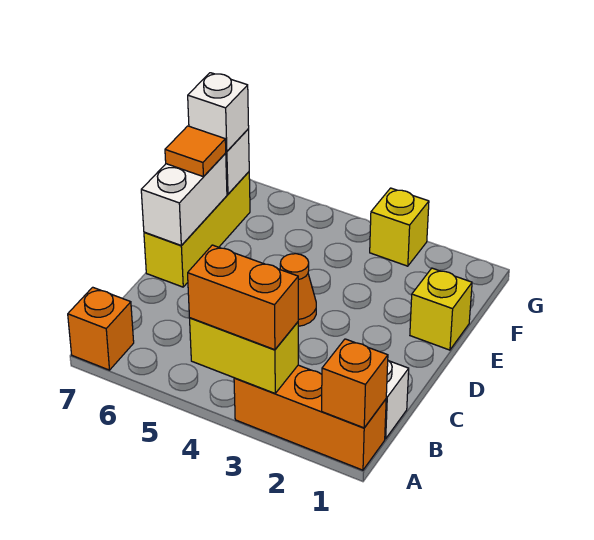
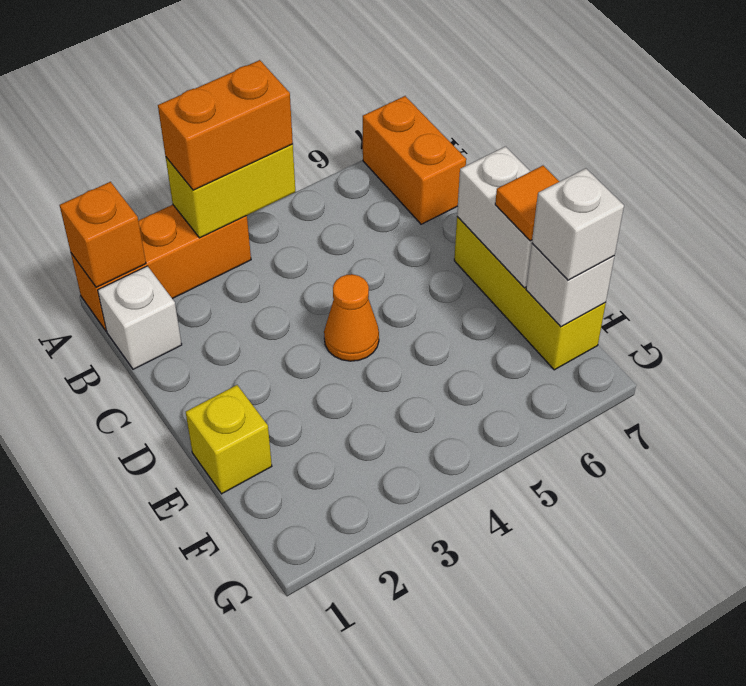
orange brick A7 level 1 -> orange brick A7:B7 level 1
yellow brick G3 level 1 -> none

